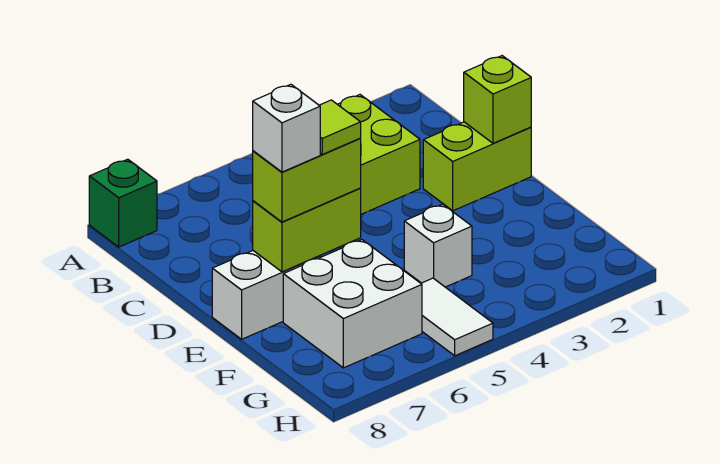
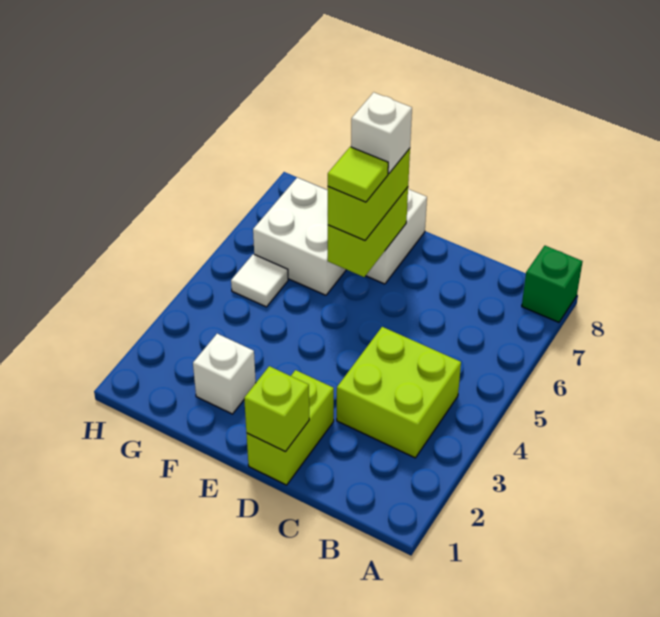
white brick F4 level 1 -> white brick F2 level 1
white tile G5:H5 level 1 -> white tile G5 level 1

